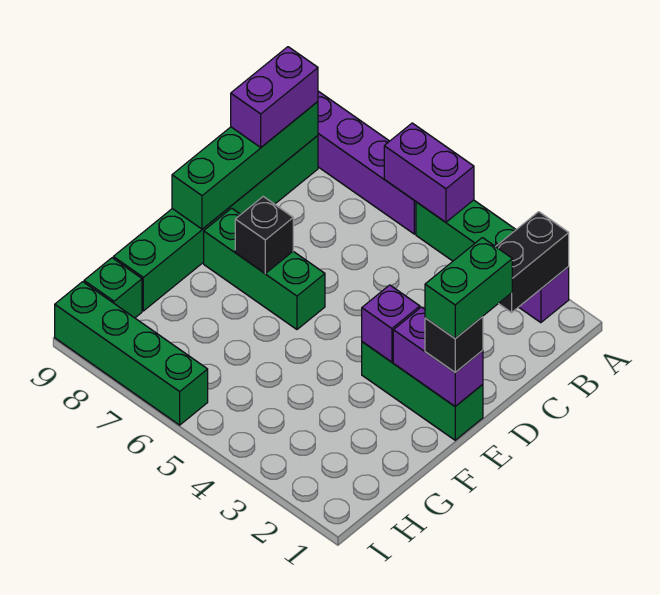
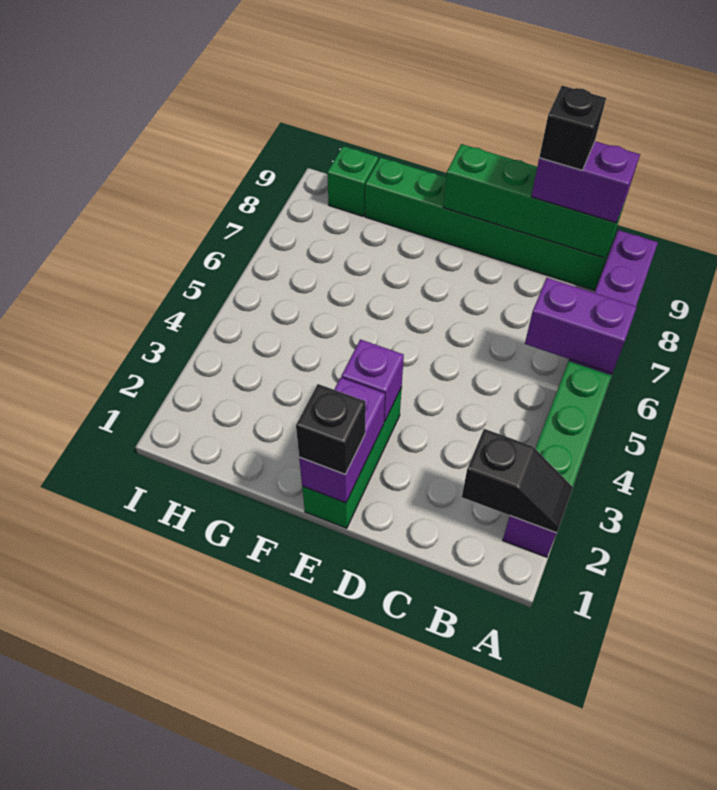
black brick A2:B2 level 2 -> black slope A2:B2 level 2 top B
purple brick A5:A6 level 2 -> purple brick A6:B6 level 2
green brick D1:E1 level 4 -> none
green brick E6:E8 level 1 -> none
black brick E7 level 2 -> black brick C9 level 4
green brick I6:I9 level 1 -> none

